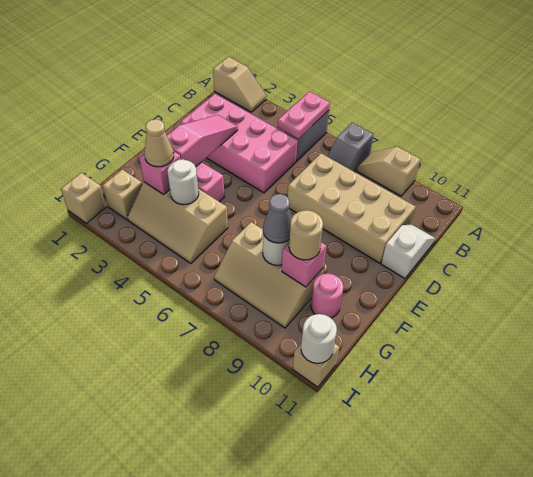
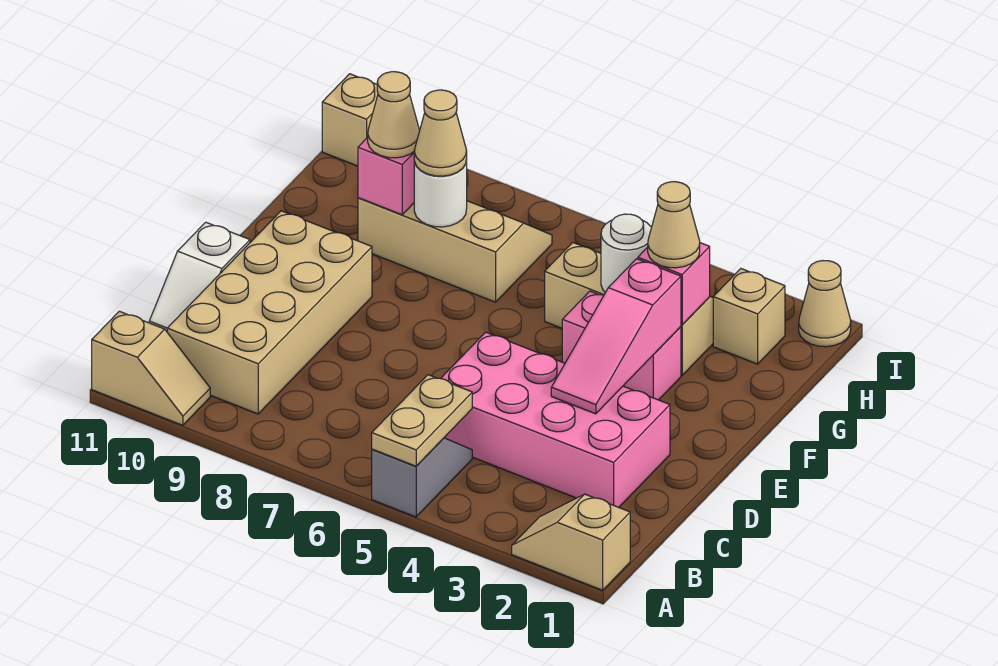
pink plate A5:B5 level 2 -> tan plate A5:B5 level 2
grey slope A7:B7 level 1 top A -> none
tan slope A8:A9 level 1 top 9 -> tan slope A10:A11 level 1 top 11
tan brick C7:D10 level 1 -> tan brick B9:E10 level 1
grey cone G8 level 3 -> tan cone G8 level 3
tan round brick G9 level 3 -> tan cone G9 level 3
pink round brick G10 level 1 -> none
tan brick I1 level 1 -> tan cone I1 level 1
white round brick I11 level 2 -> none

